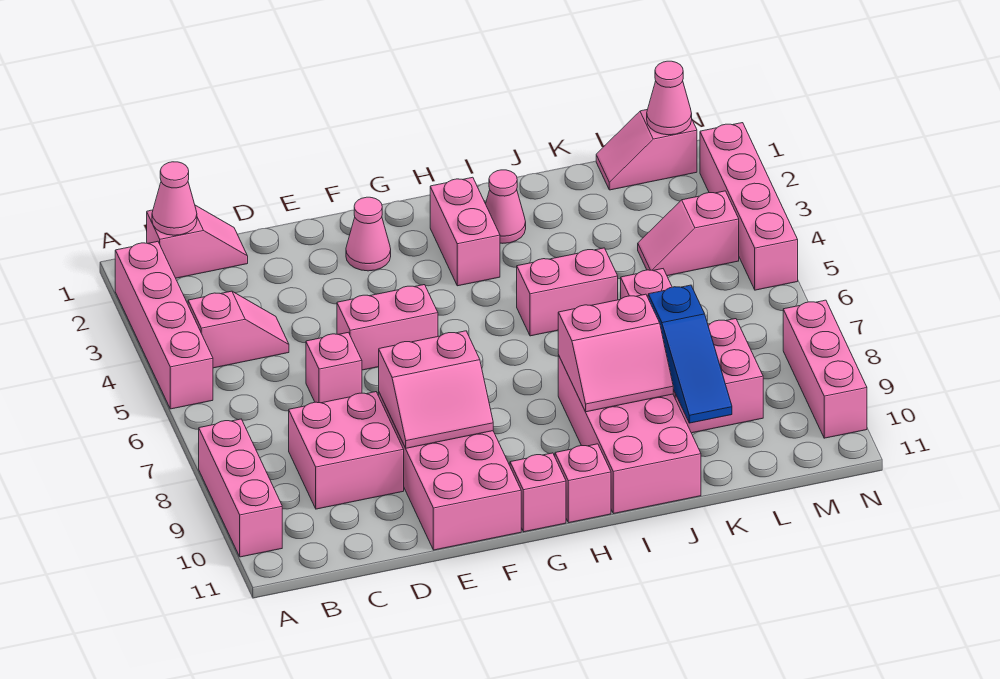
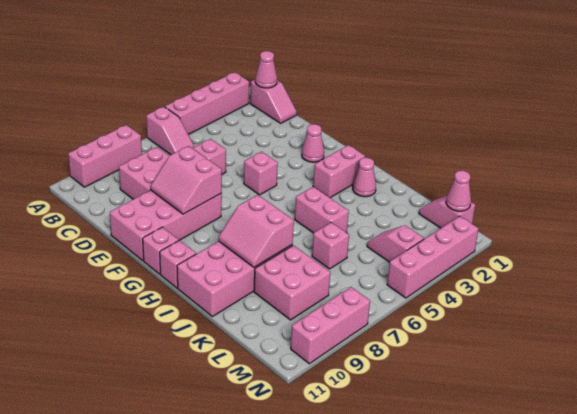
pink slope B4:C4 level 1 top B -> pink slope A6:B6 level 1 top A
pink brick E5:F5 level 1 -> pink brick F5 level 1
blue slope K8:K10 level 2 top 8 -> none

